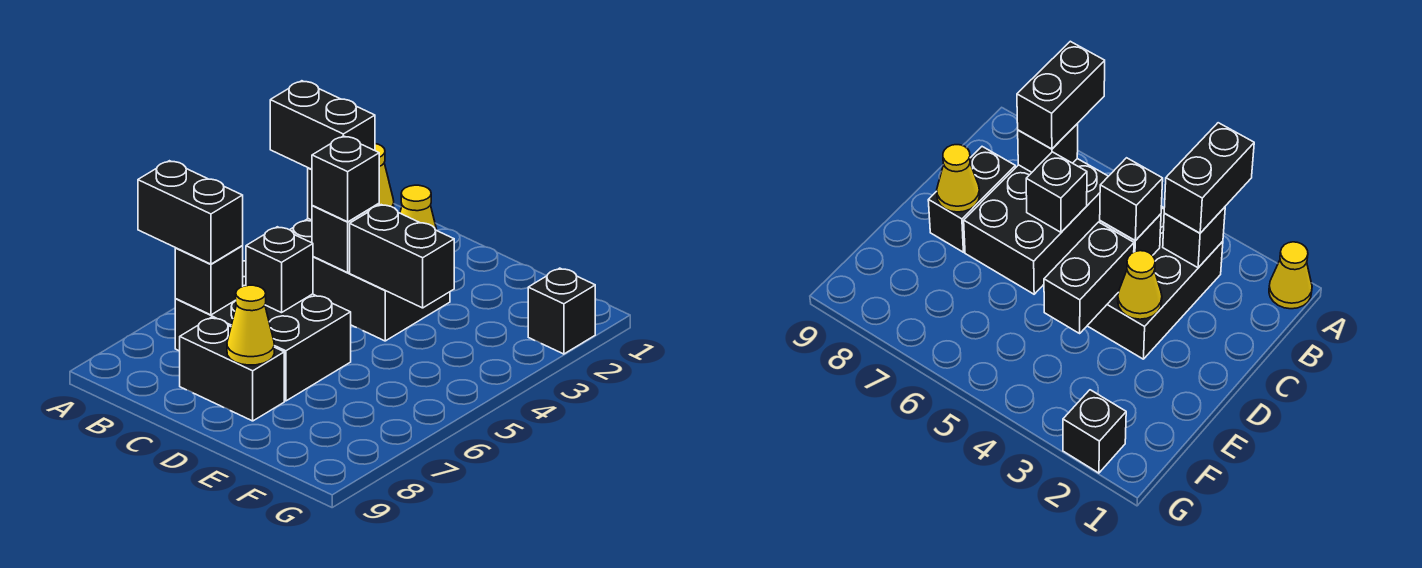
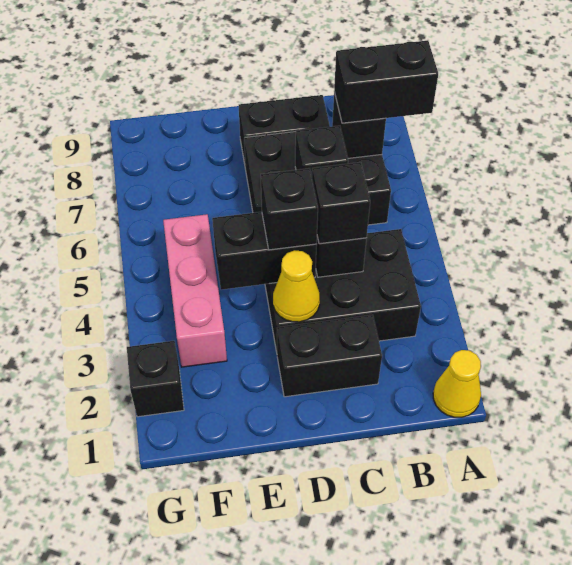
black brick A3:B3 level 3 -> black brick C2:D2 level 1
black brick B3 level 2 -> black brick D4 level 3
yellow cone D8 level 2 -> none
none -> pink brick F3:F5 level 1

